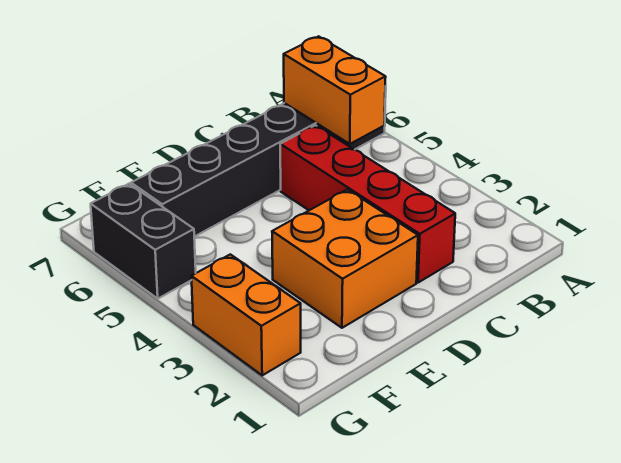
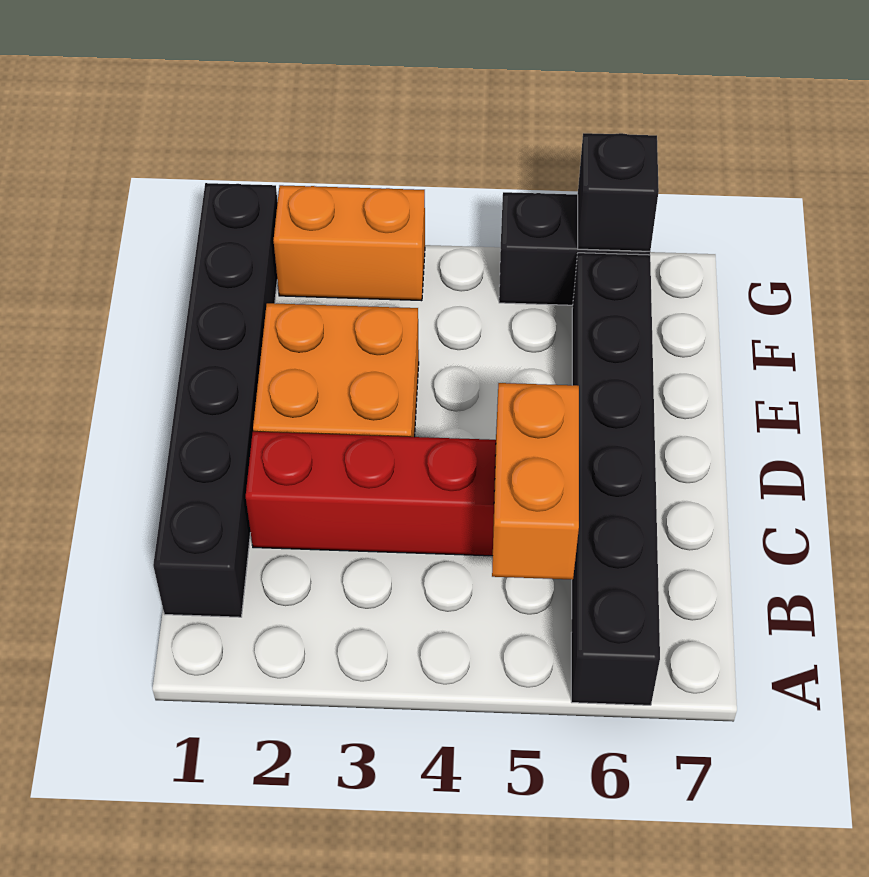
none -> black brick B1:G1 level 1
orange brick B5:B6 level 2 -> orange brick B5:C5 level 2
none -> black brick G6 level 2

